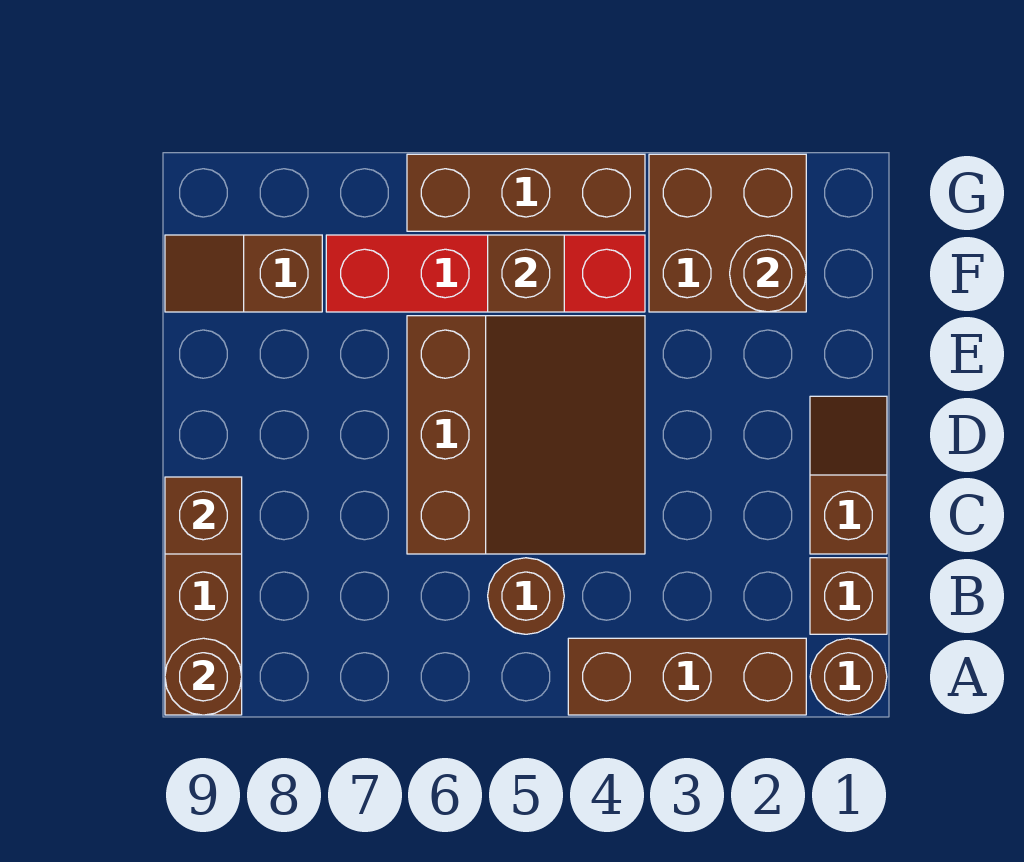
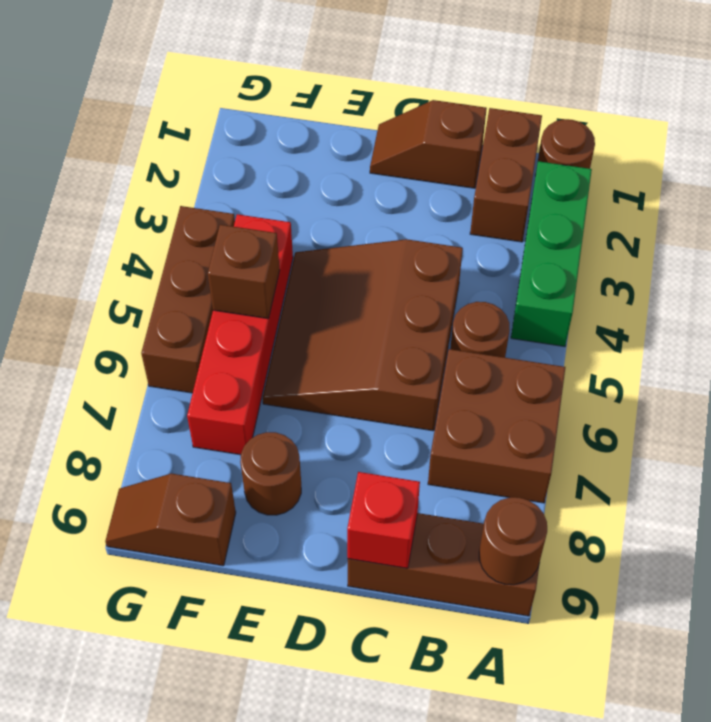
brown brick A2:A4 level 1 -> green brick A2:A4 level 1
brown brick B1 level 1 -> brown brick B1:B2 level 1
brown slope C4:E6 level 1 top 6 -> brown slope C4:E6 level 1 top C
brown brick C9 level 2 -> red brick C9 level 2
brown brick F2:G3 level 1 -> brown brick A6:B7 level 1
brown round brick F2 level 2 -> brown round brick E8 level 1
brown slope F8:F9 level 1 top 8 -> brown slope F9:G9 level 1 top F

